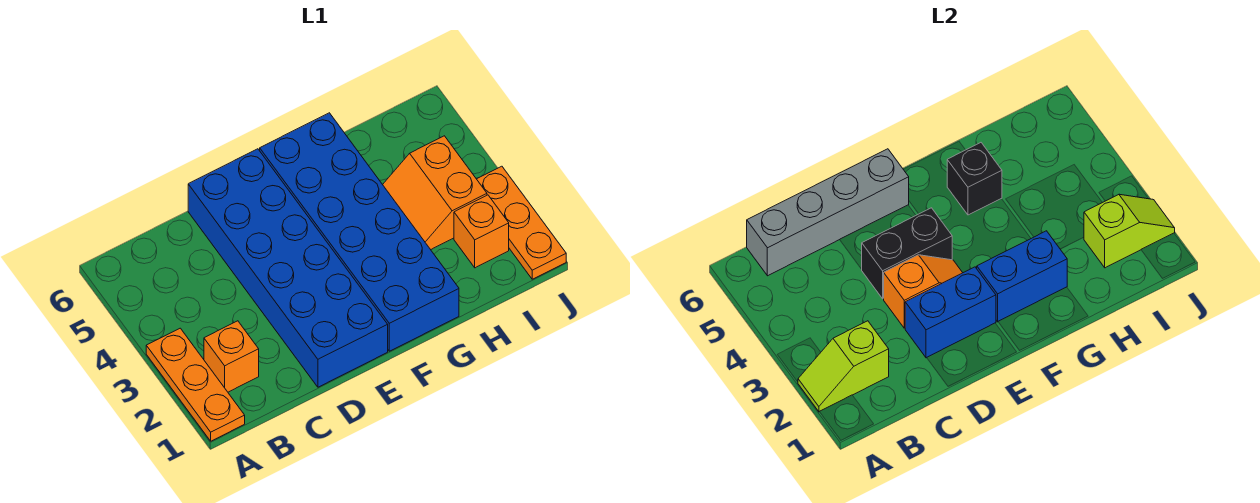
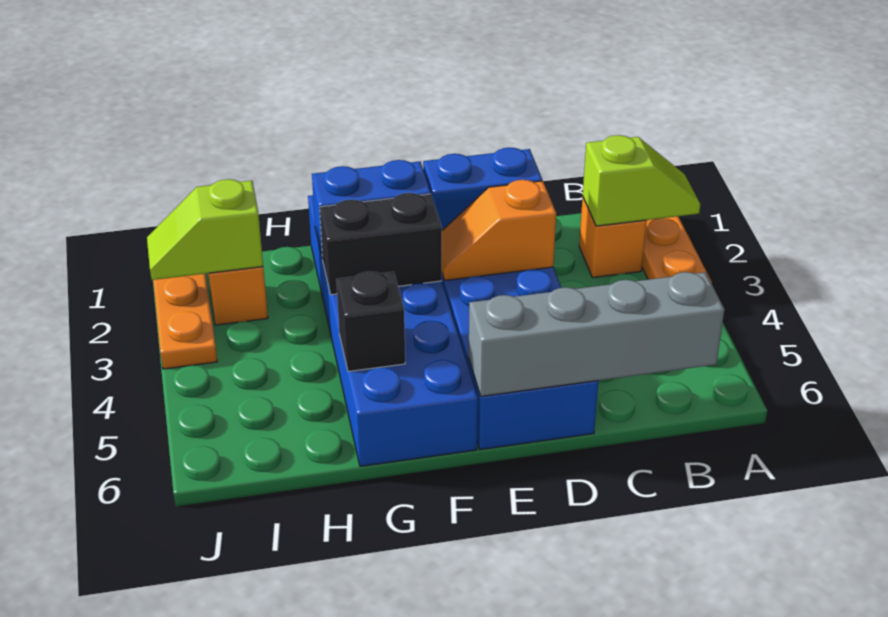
black brick D4:E4 level 2 -> black brick F3:G3 level 2
orange slope H3:I4 level 1 top I -> none

